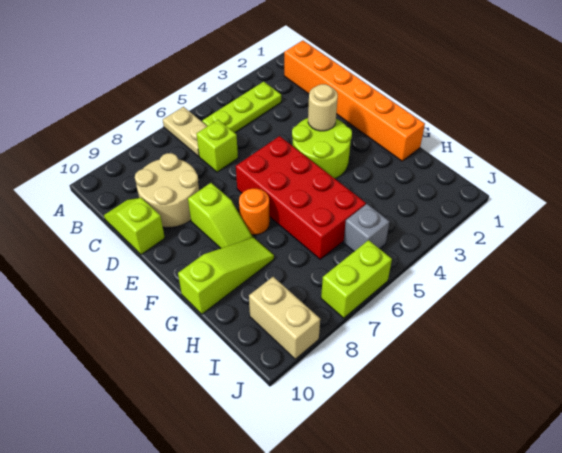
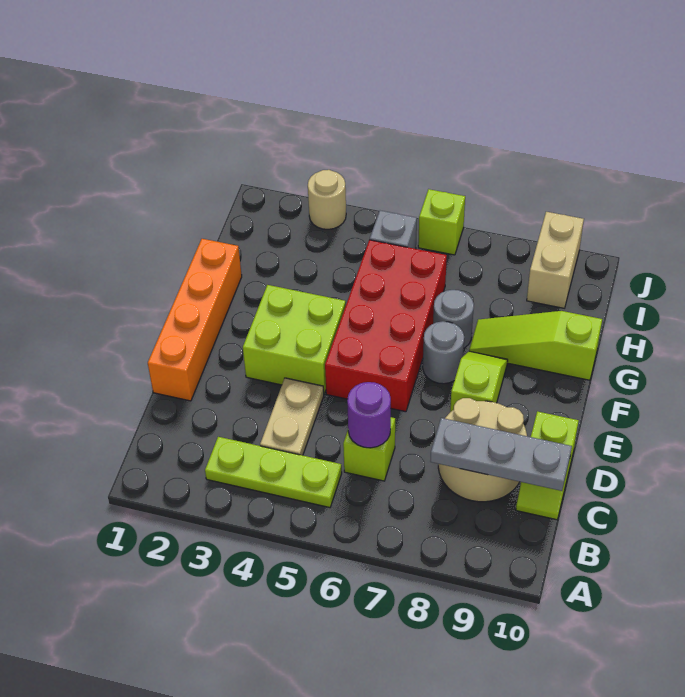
tan plate A6:B6 level 1 -> tan plate C4:D4 level 1
orange brick B1:G1 level 1 -> orange brick D1:G1 level 1
none -> purple round brick C6 level 2
none -> grey plate C8:C10 level 2
lime round brick E3:F4 level 1 -> lime brick E3:F4 level 1
tan round brick E3 level 2 -> tan round brick J3 level 1
orange round brick F7 level 1 -> grey round brick F7 level 1
none -> grey round brick G7 level 1
lime brick J6:J7 level 1 -> lime brick J6 level 1

